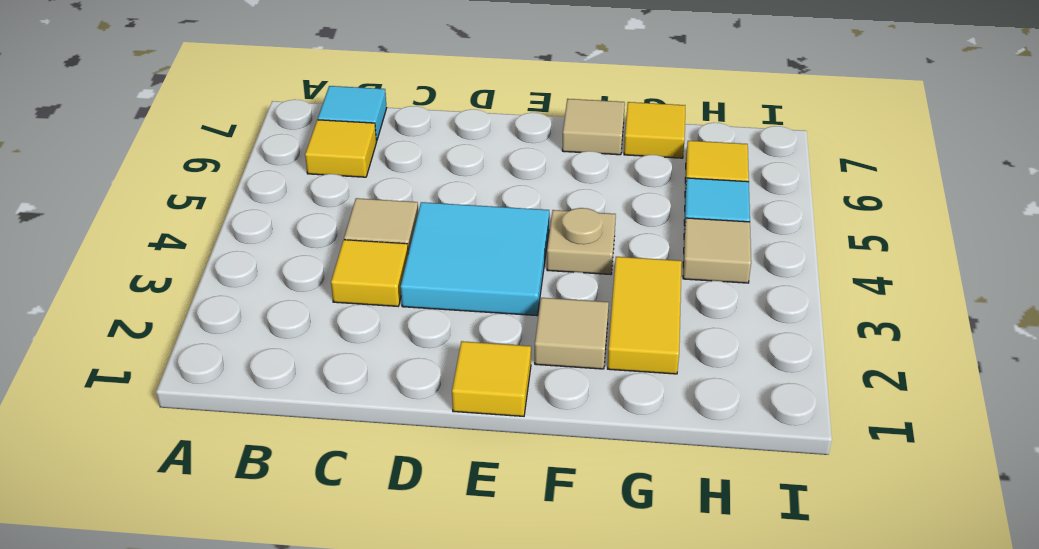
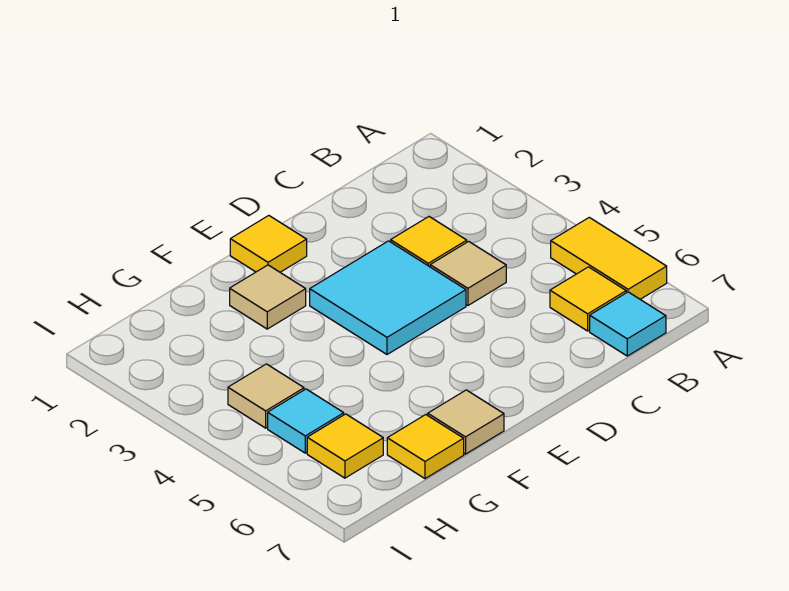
tan plate F4 level 1 -> none
yellow tile G2:G3 level 1 -> yellow tile A5:A6 level 1

